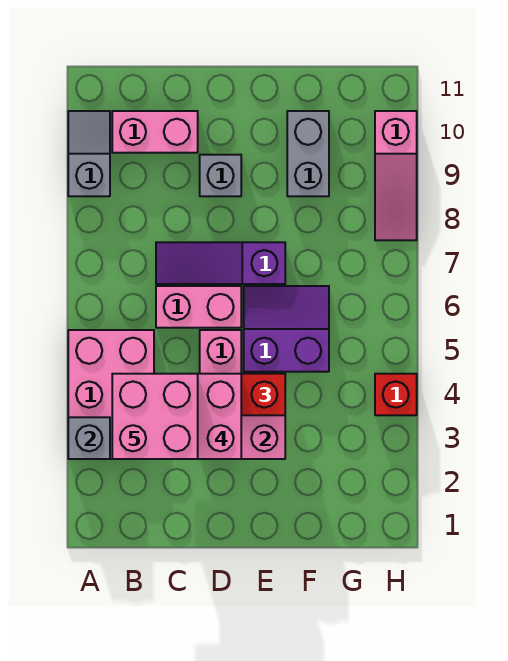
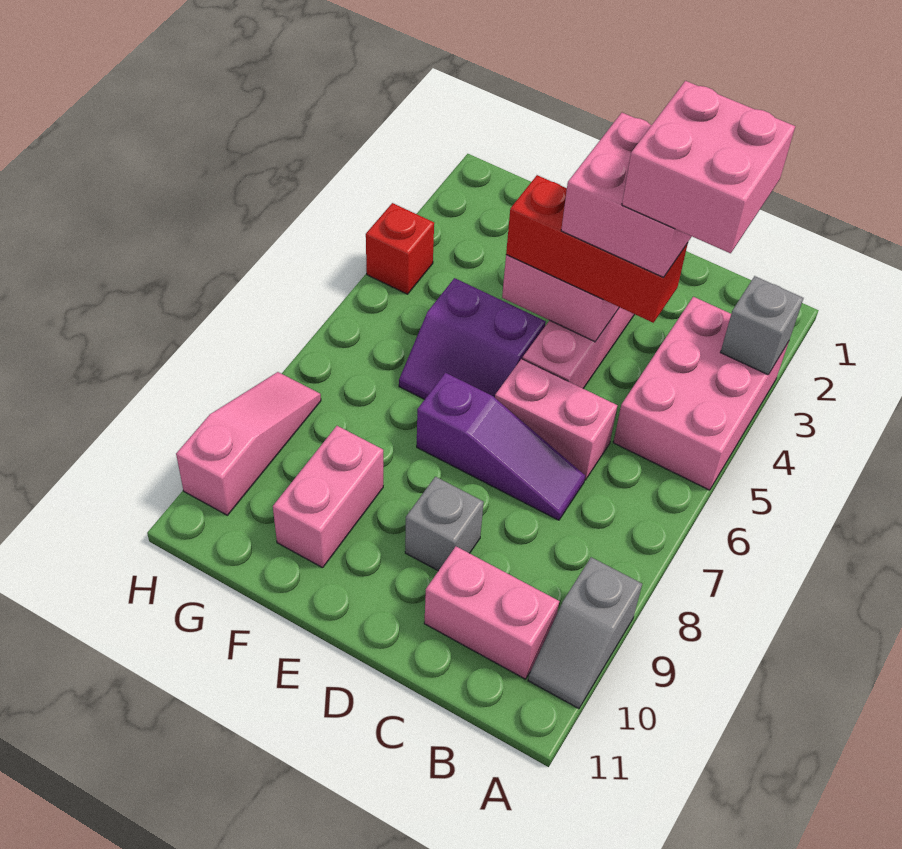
grey brick F9:F10 level 1 -> pink brick F9:F10 level 1

